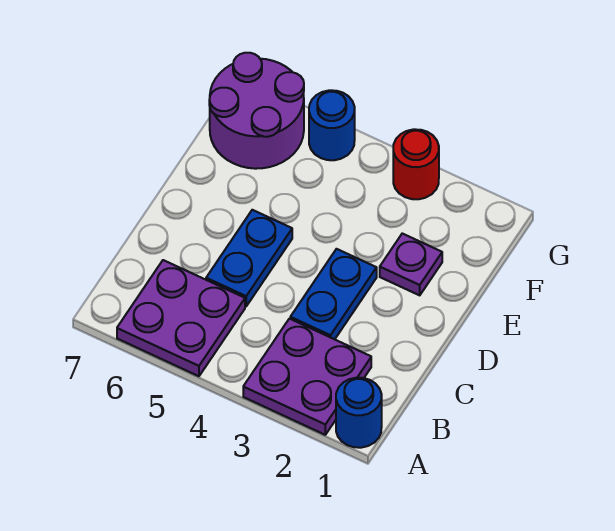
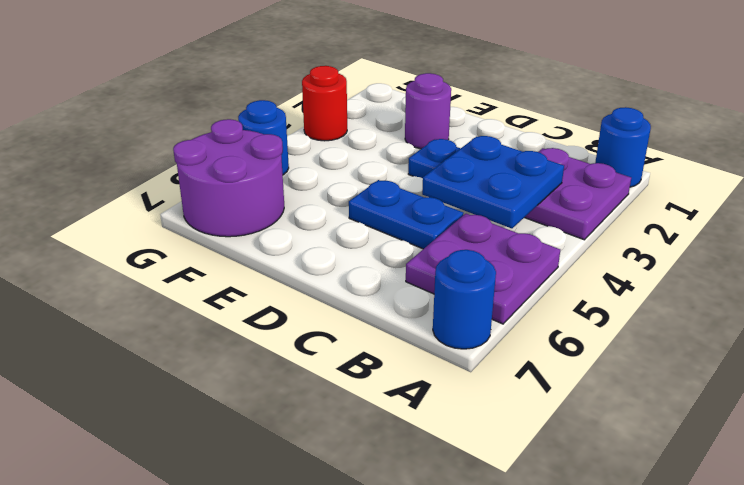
none -> blue round brick A7 level 1
none -> blue plate B3:C4 level 2
purple plate E2 level 1 -> purple round brick E2 level 1

